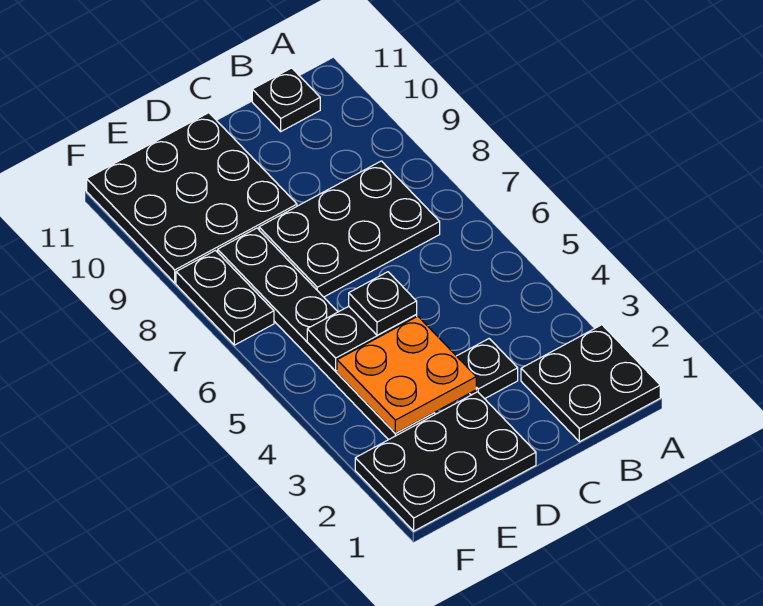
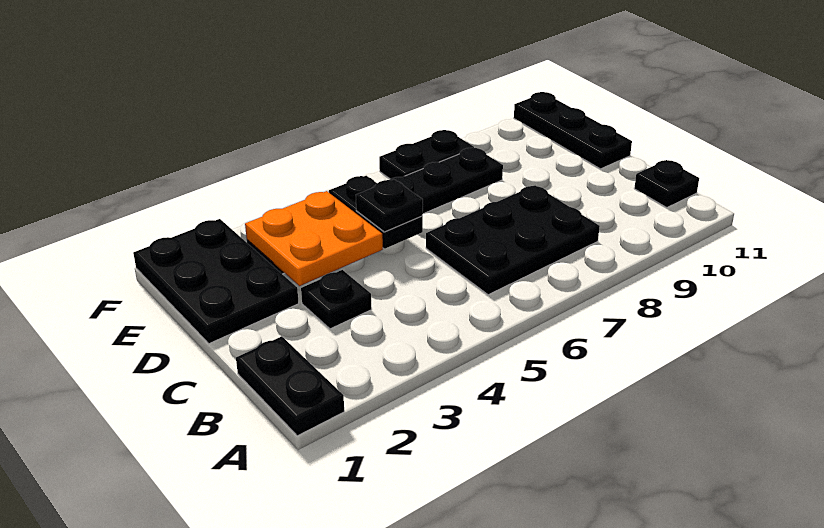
black plate A1:B2 level 1 -> black plate A1:B1 level 1
black plate B7:D8 level 1 -> black plate B6:C8 level 1
black plate D9:F11 level 1 -> black plate D11:F11 level 1

